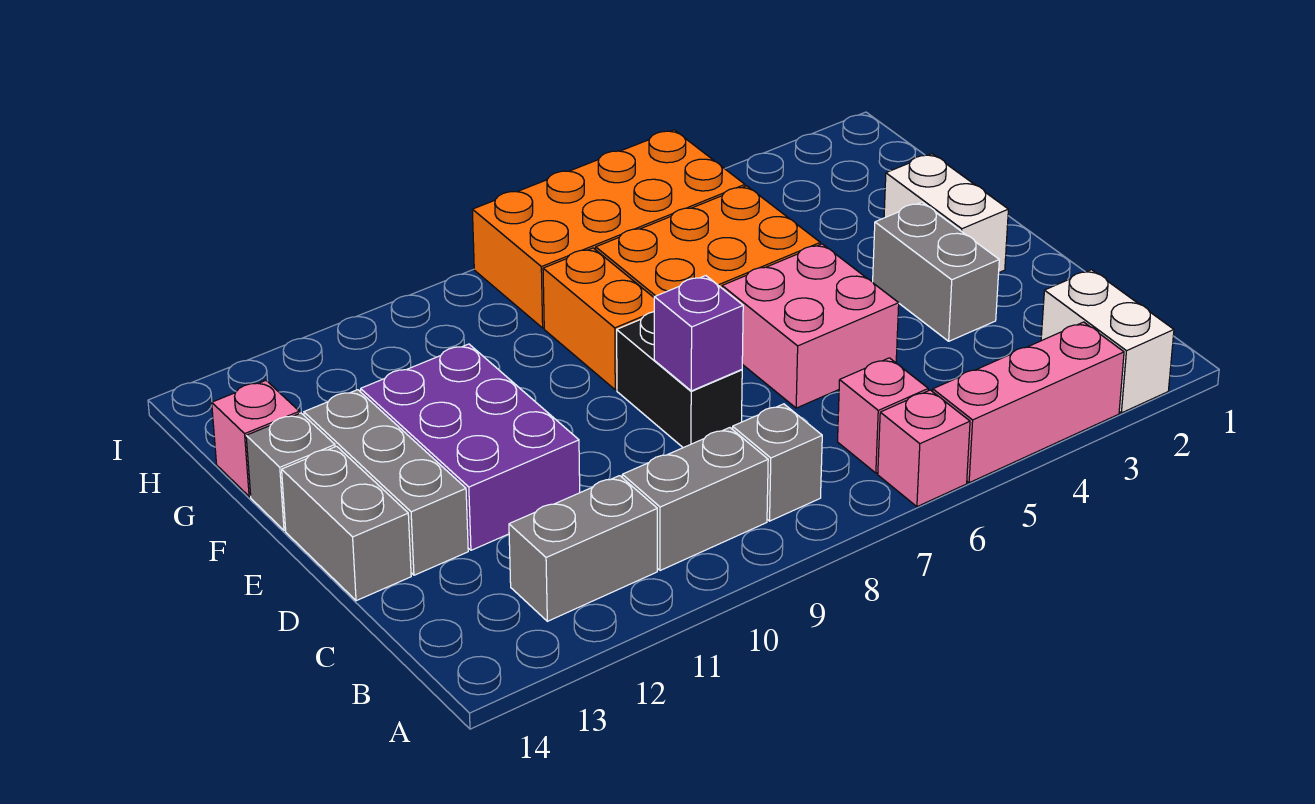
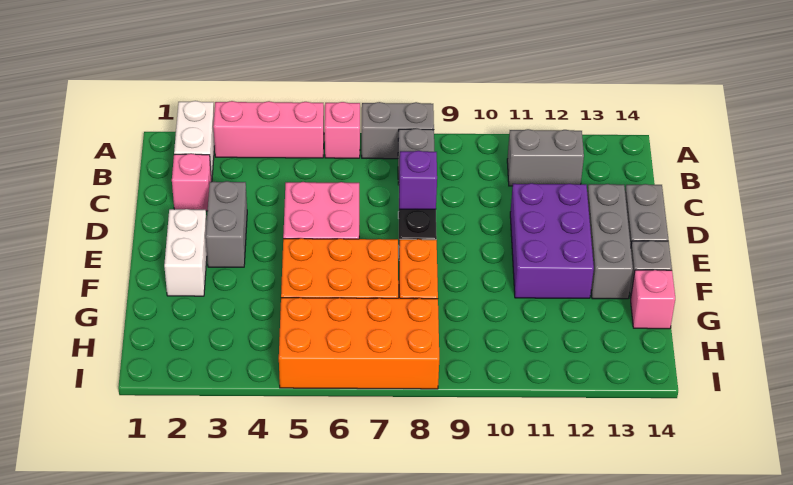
pink brick B6 level 1 -> pink brick C2 level 1
grey brick B9:B10 level 1 -> grey brick A7:A8 level 1

